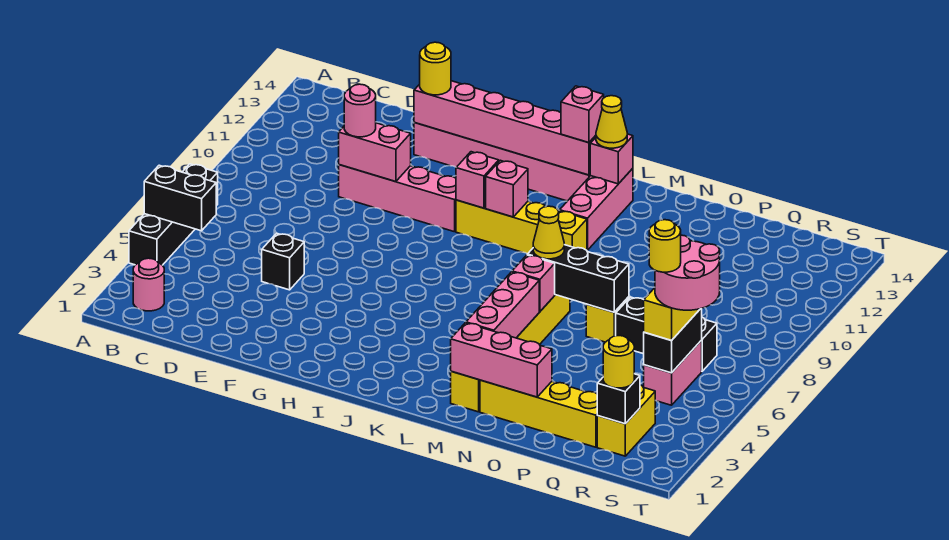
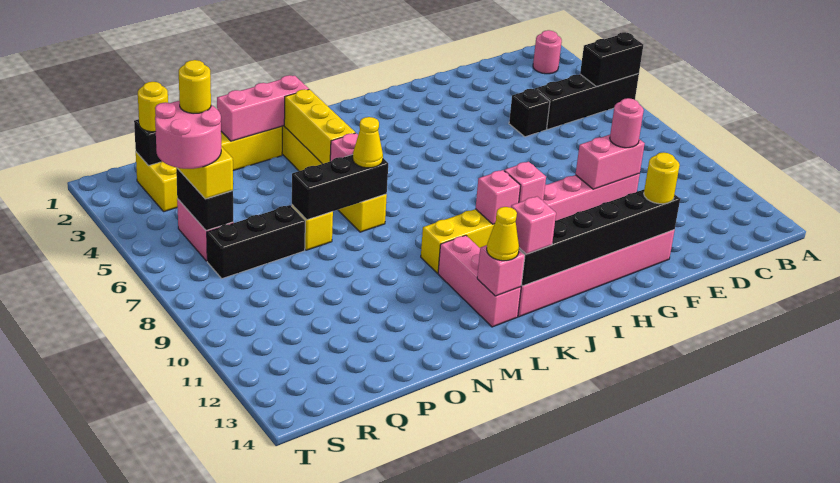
black brick A4:A7 level 1 -> black brick A5:D5 level 1
pink brick F13:K13 level 2 -> black brick F13:K13 level 2
pink brick M3:M5 level 2 -> yellow brick M3:M5 level 2

